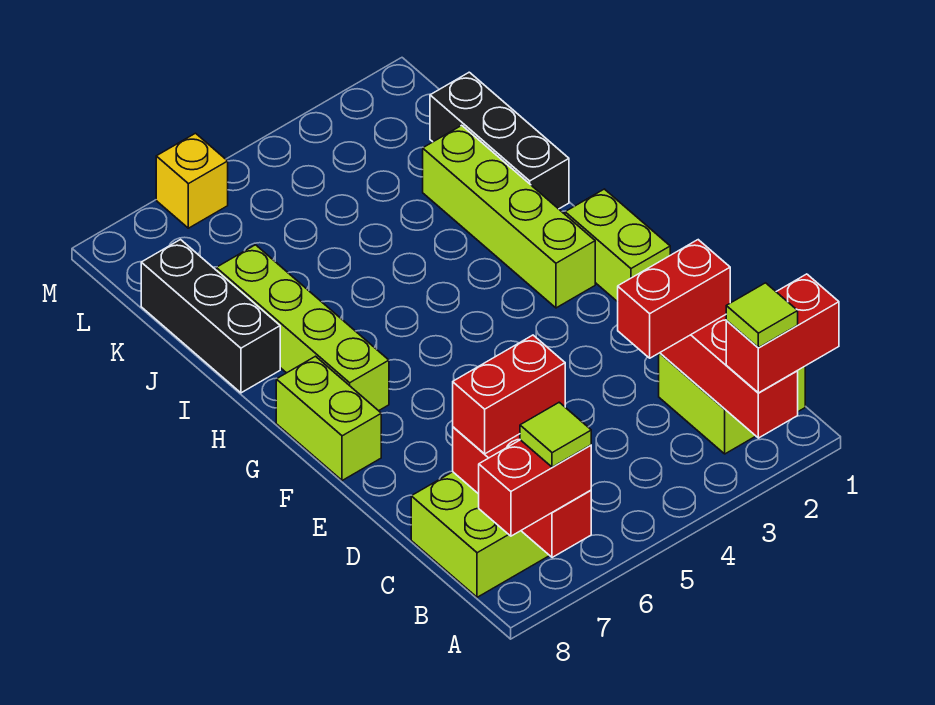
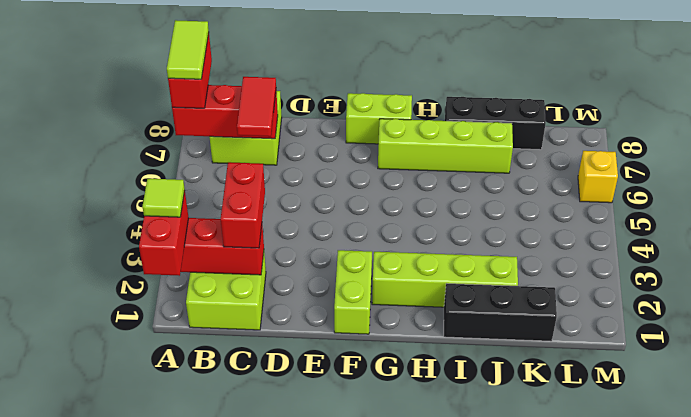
lime tile A7 level 4 -> lime tile A7:A8 level 4
red brick C6:C7 level 3 -> red tile C6:C7 level 3
lime brick F1:G1 level 1 -> lime brick F1:F2 level 1

